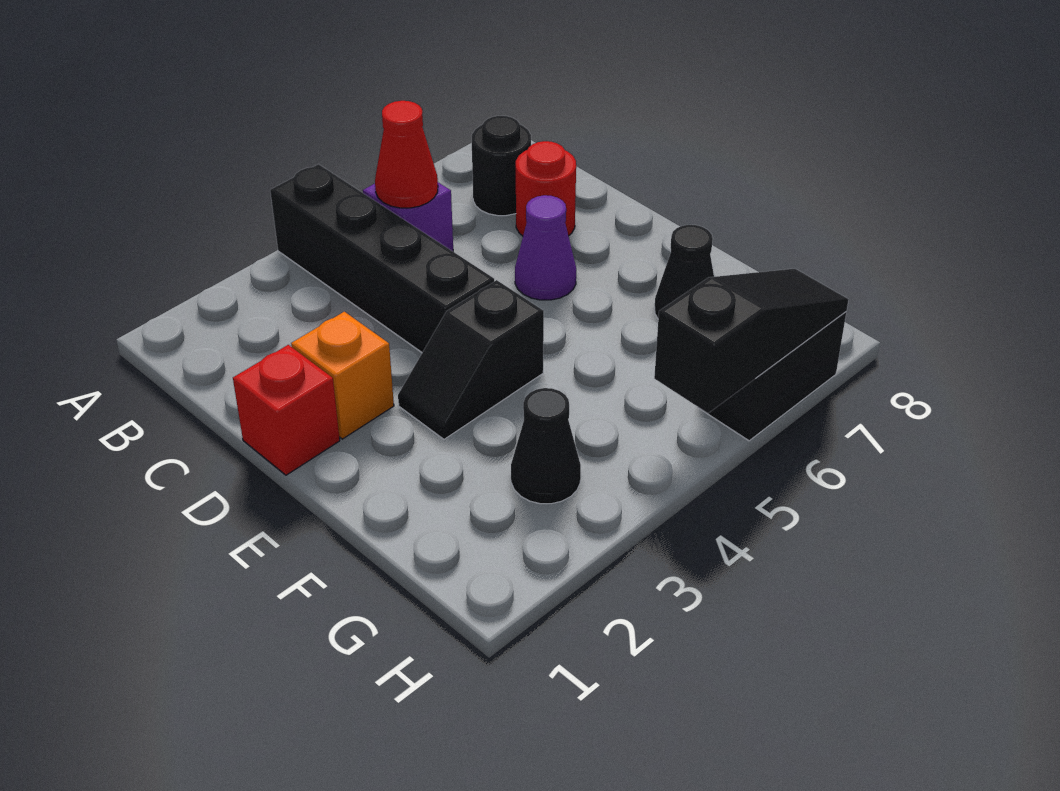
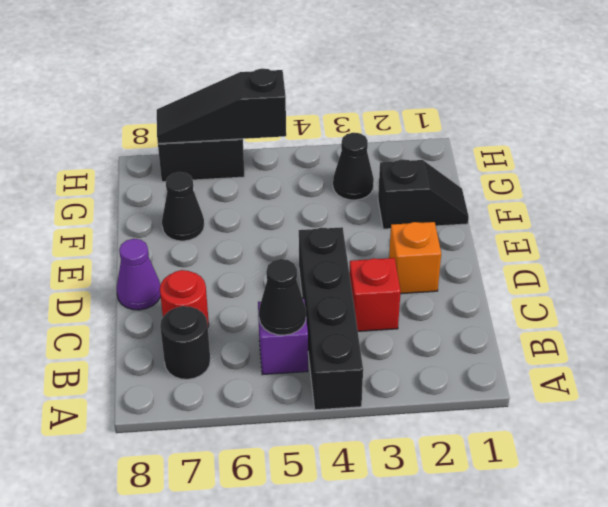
red cone B5 level 2 -> black cone B5 level 2
red brick D1 level 1 -> red brick C3 level 1
purple cone D6 level 1 -> purple cone D8 level 1
black slope E3:E4 level 1 top 4 -> black slope F1:F2 level 1 top 2

